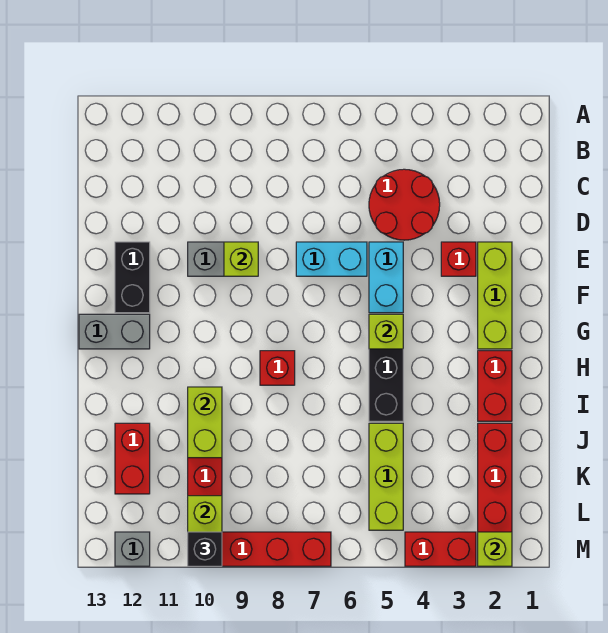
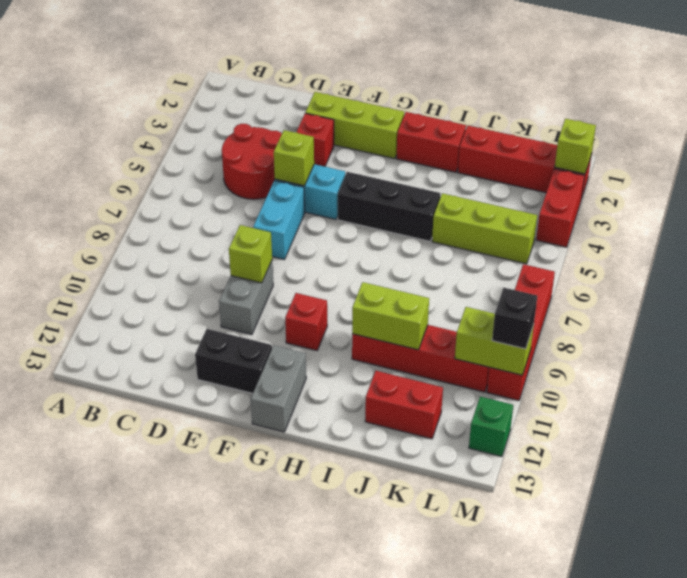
lime brick G5 level 2 -> lime brick E5 level 2
red brick H8 level 1 -> red brick G10 level 1
grey brick M12 level 1 -> green brick M12 level 1

